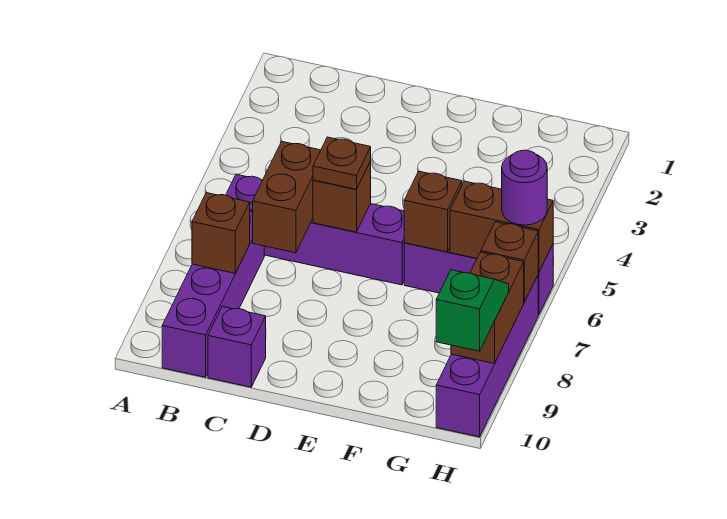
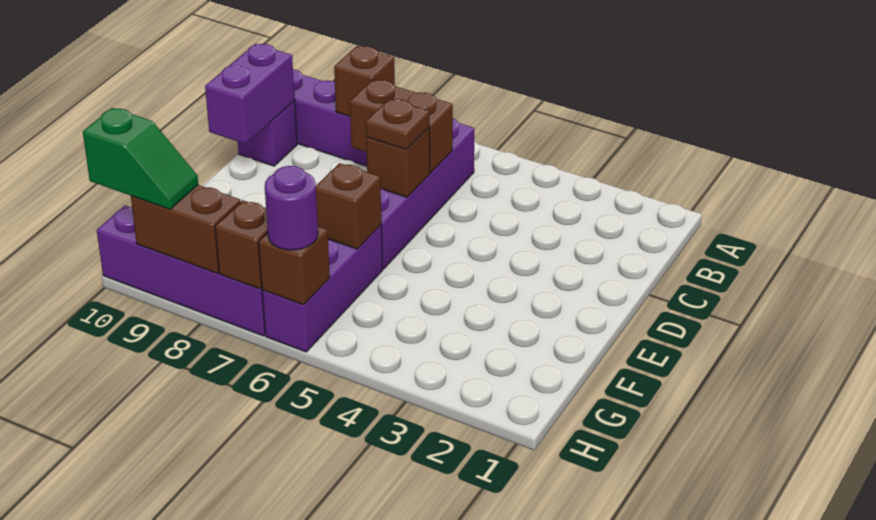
none -> purple brick C10:D10 level 2
brown brick G6:H6 level 2 -> brown brick H6 level 2

